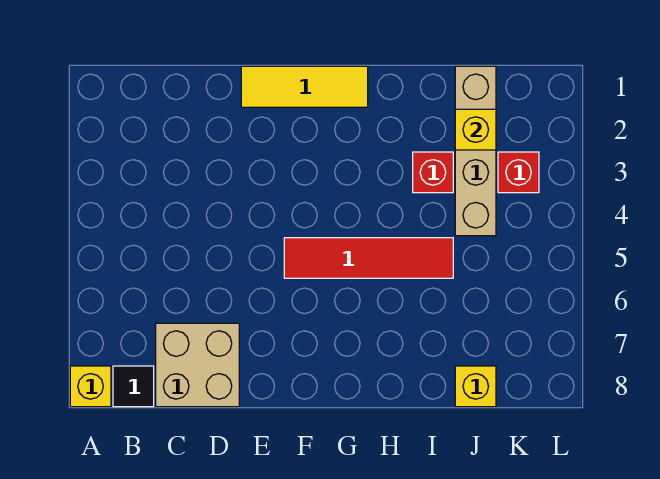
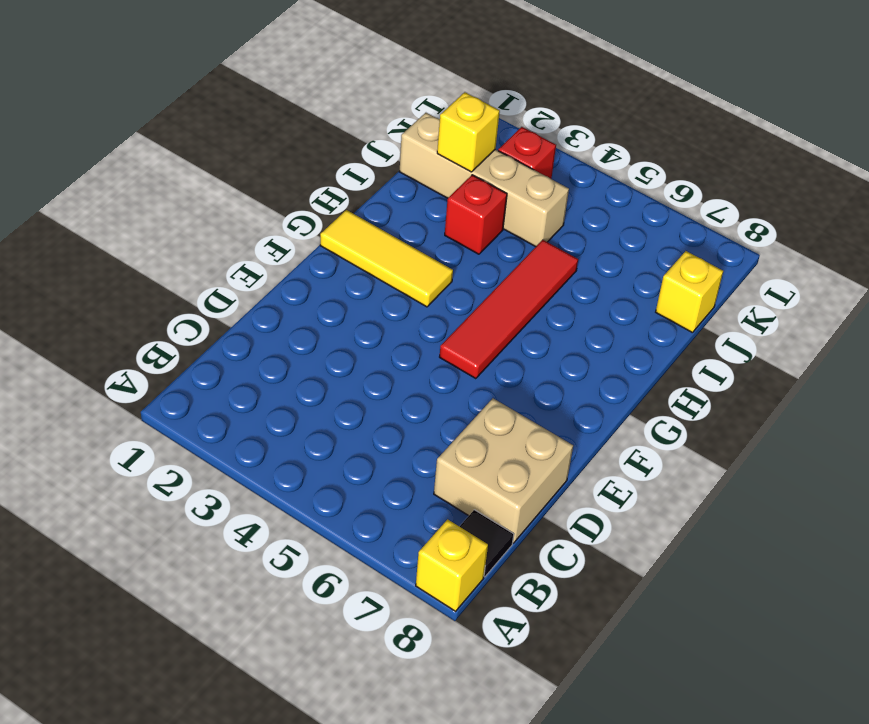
yellow tile E1:G1 level 1 -> yellow tile G1:G3 level 1

